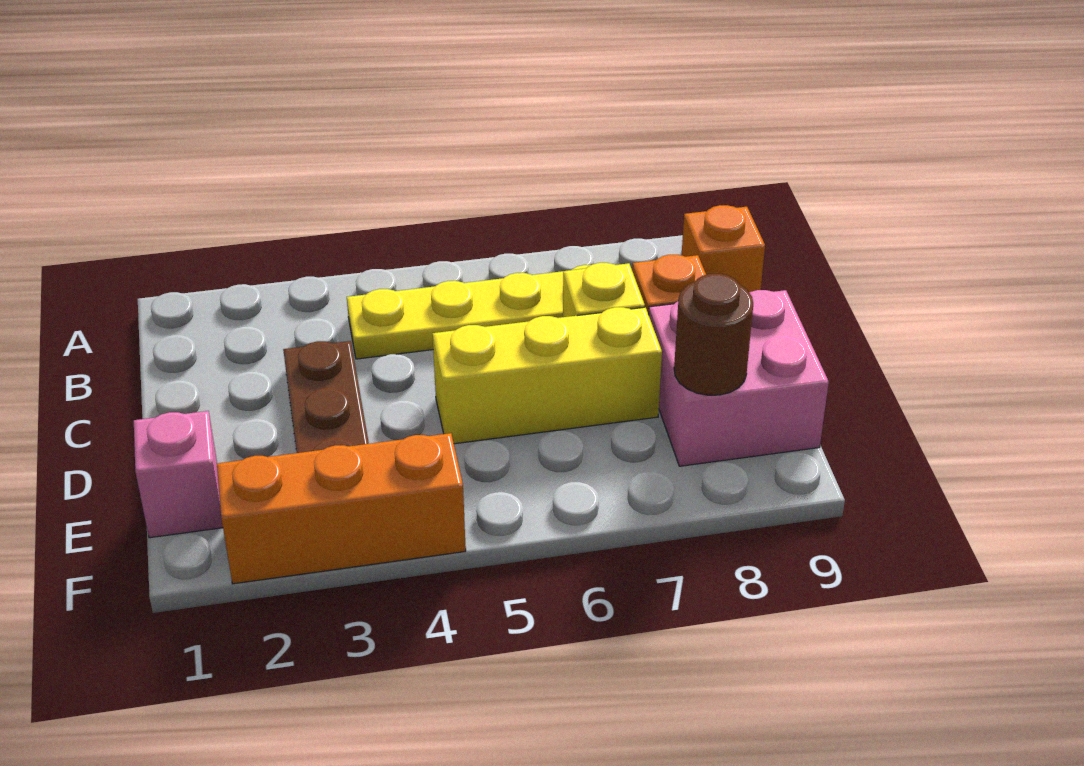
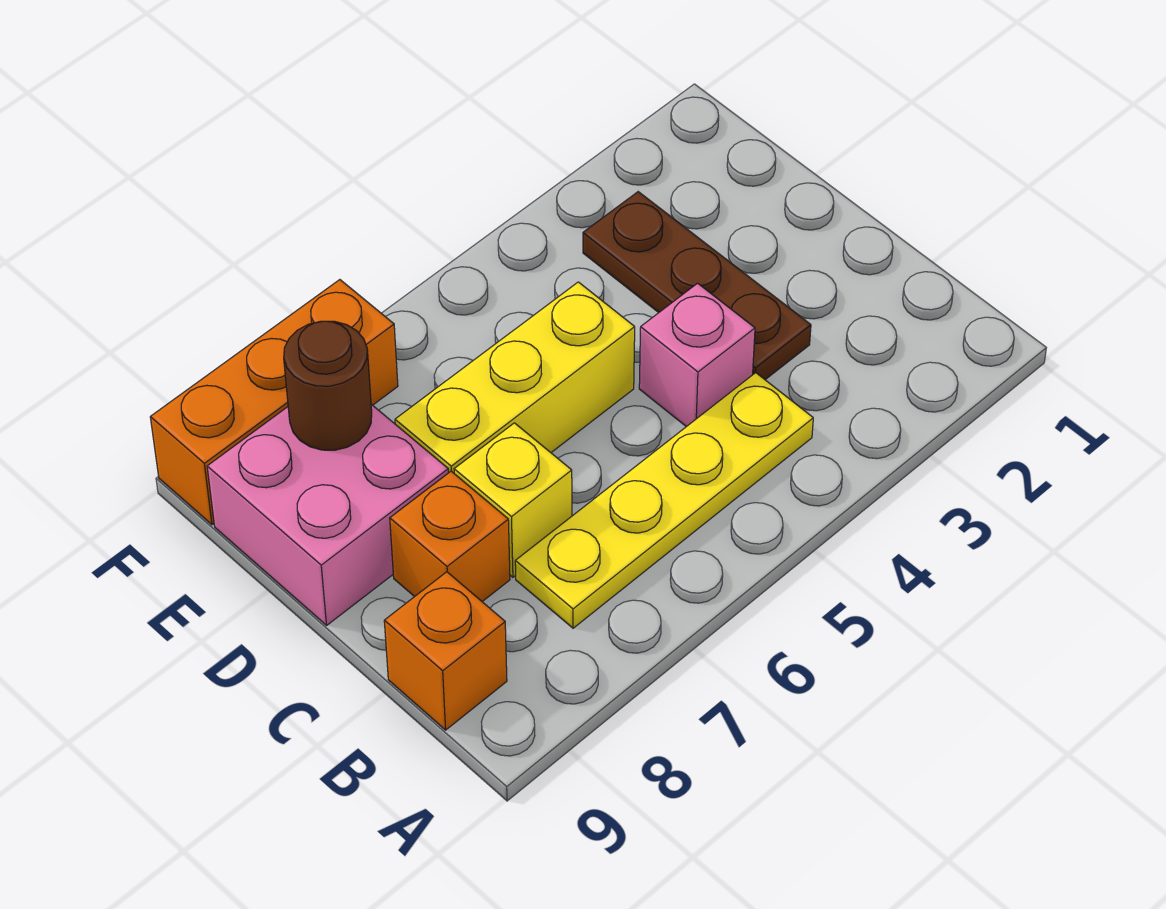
pink brick E1 level 1 -> pink brick C4 level 1
orange brick F2:F4 level 1 -> orange brick F7:F9 level 1

